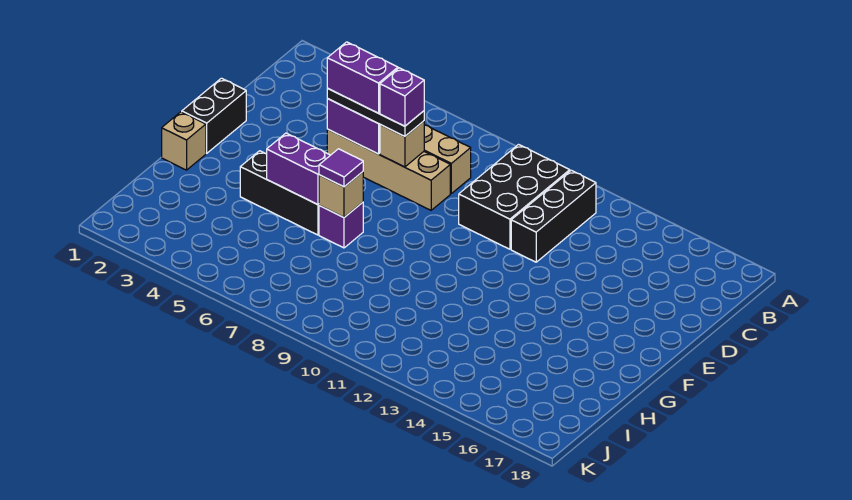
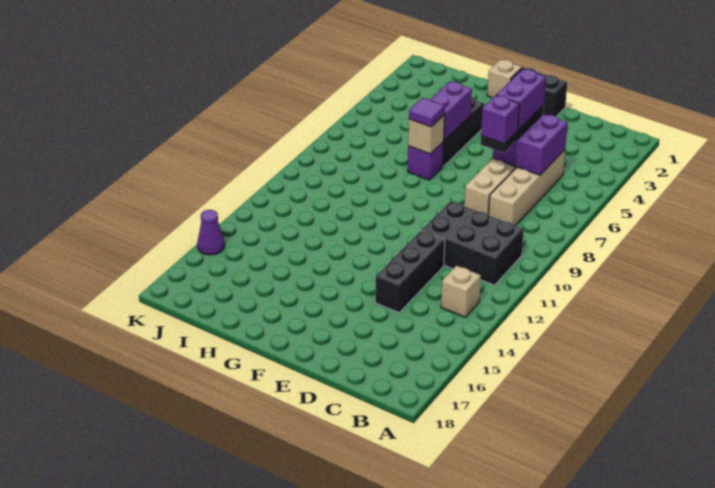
black brick B12:D12 level 1 -> black brick D12:D14 level 1
tan brick D7 level 2 -> tan brick B13 level 1
none -> purple cone K15 level 1

